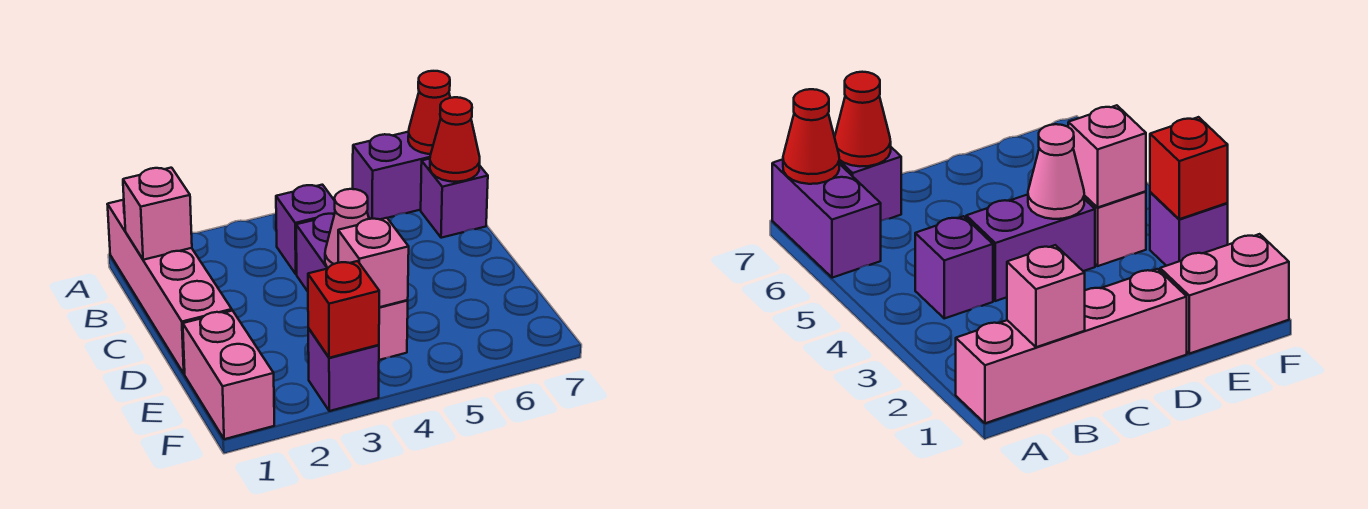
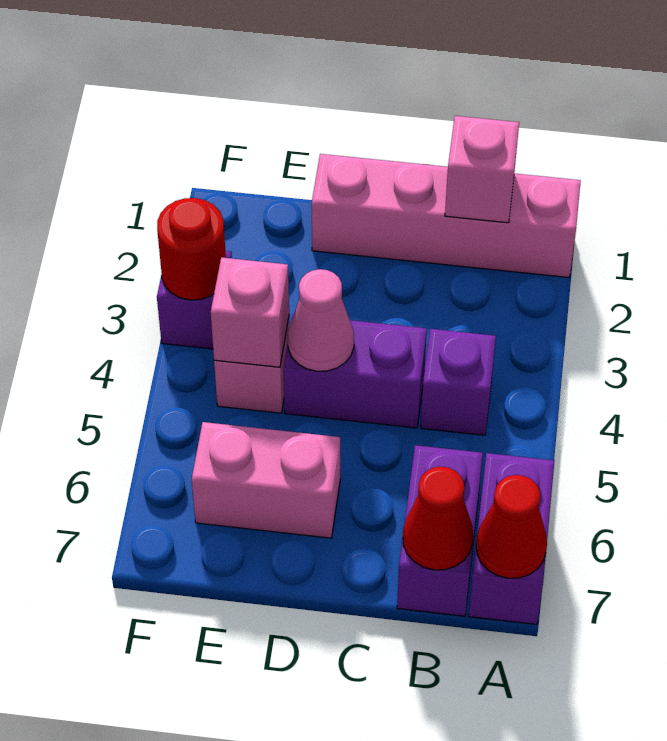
purple brick B7 level 1 -> purple brick B6:B7 level 1
pink brick E1:F1 level 1 -> pink brick D6:E6 level 1
red brick F3 level 2 -> red round brick F3 level 2

